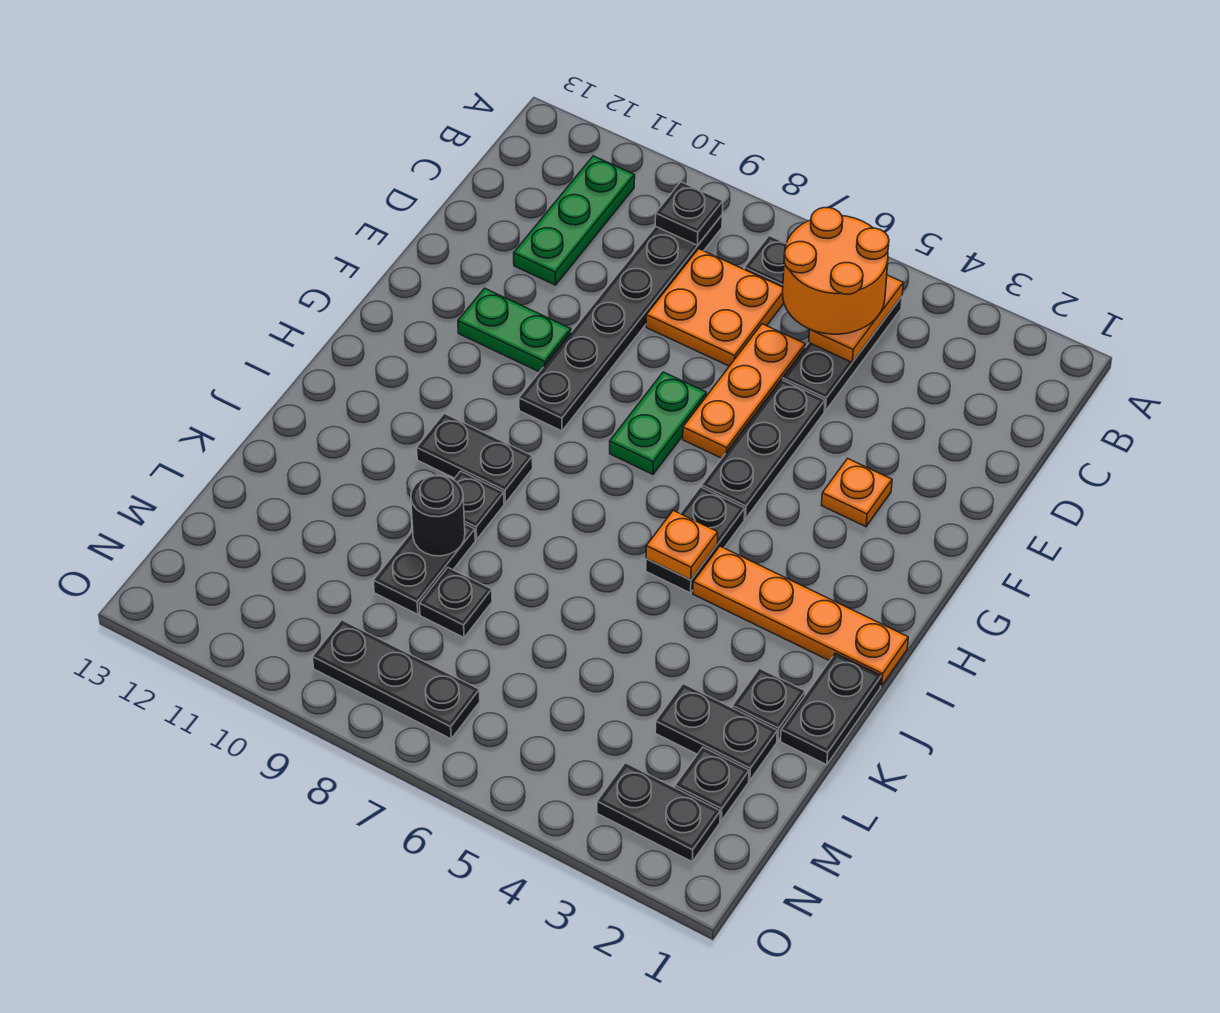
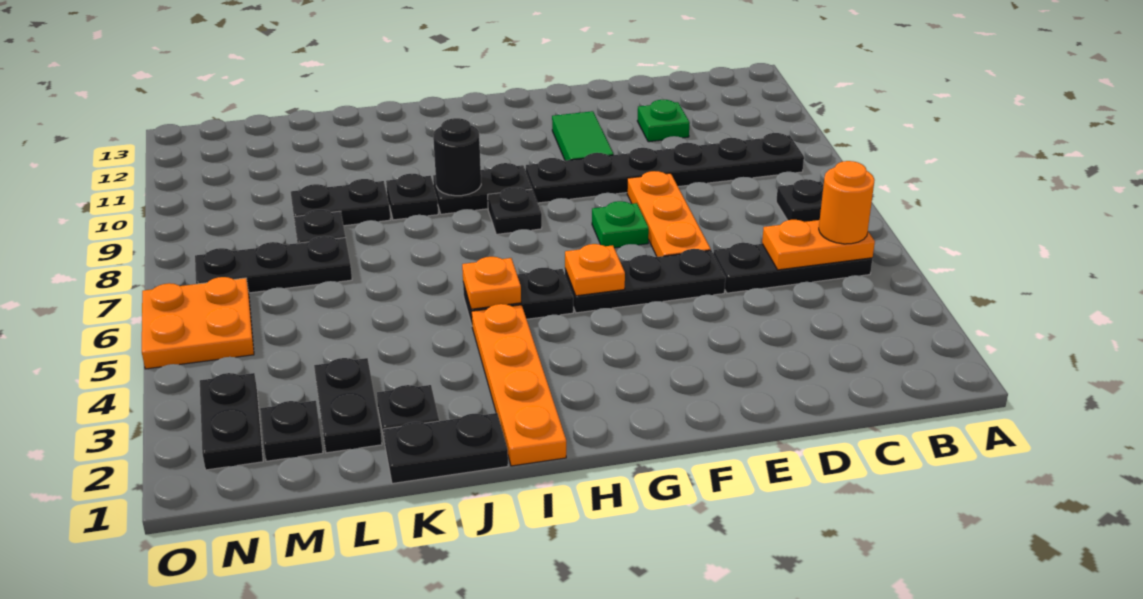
orange round brick B5:C6 level 3 -> orange round brick B5 level 3
black plate B9 level 2 -> black plate H8 level 1
green plate B11:D11 level 1 -> green plate D11 level 1
orange plate C7:D8 level 1 -> orange plate N5:O6 level 1
orange plate D6:F6 level 1 -> orange plate E6:E8 level 1
orange plate F3 level 1 -> orange plate G5 level 2
green plate F7:G7 level 1 -> green plate F7 level 1
green plate F10:F11 level 1 -> green tile F10:F11 level 1
black plate I9:I10 level 1 -> black plate H9:I9 level 1
black round brick K9 level 2 -> black round brick I9 level 2
black plate N7:N9 level 1 -> black plate L7:N7 level 1

